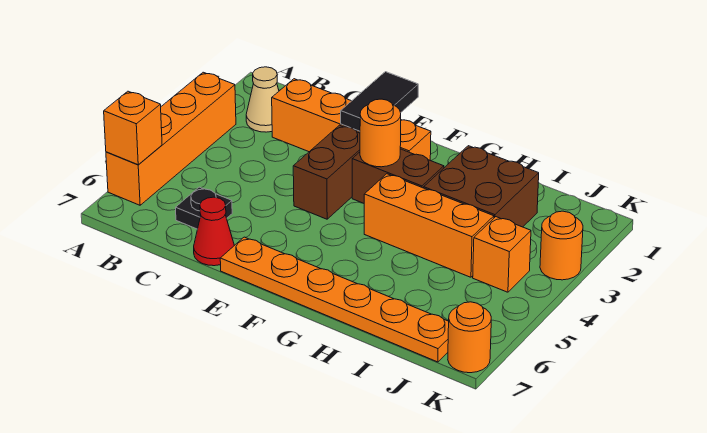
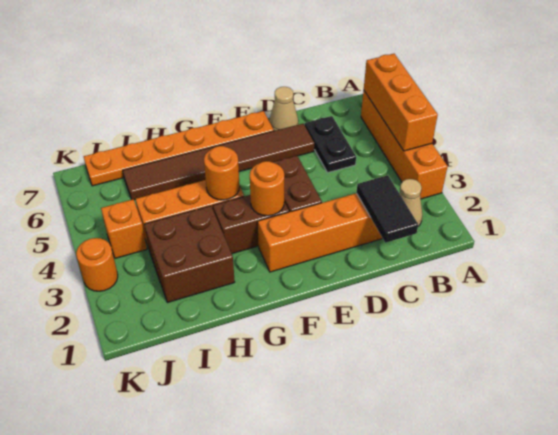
orange brick A6 level 2 -> orange brick A4:A6 level 2
black plate C6 level 1 -> black plate C5:C6 level 1
none -> brown tile D6:I6 level 1
red cone D7 level 1 -> tan cone D7 level 1
black tile E1:E2 level 2 -> black tile C1:C2 level 2
orange round brick K7 level 1 -> orange round brick G4 level 2

